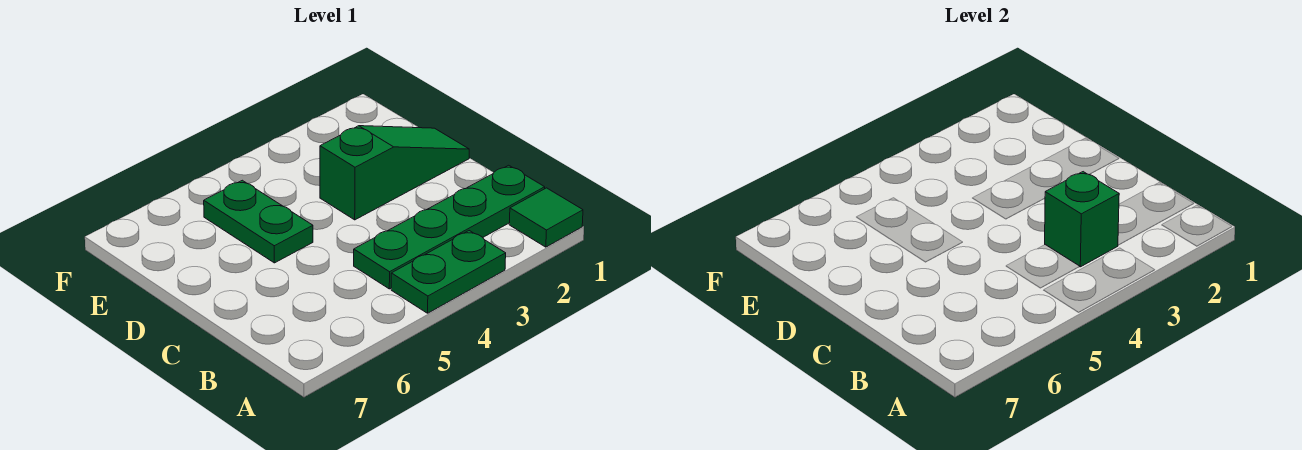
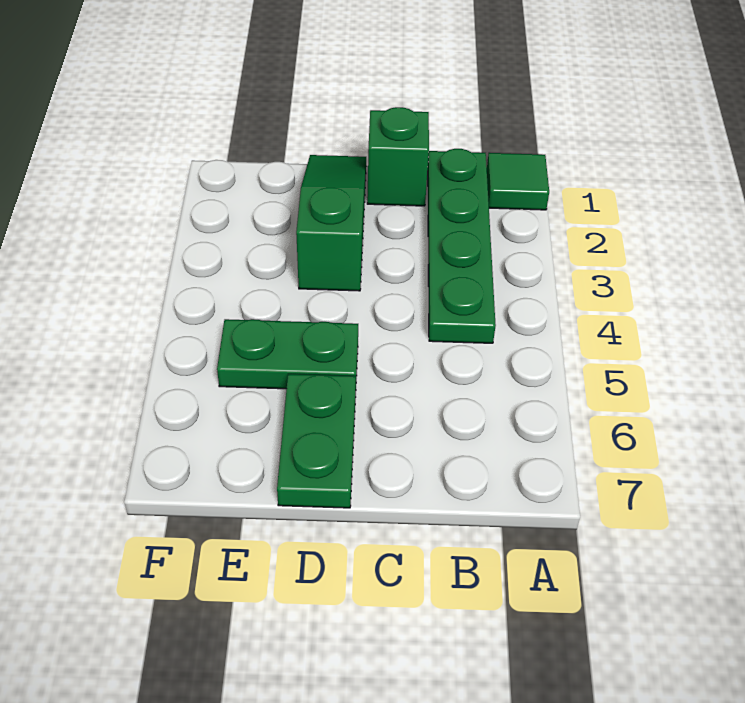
green plate A3:A4 level 1 -> green plate D6:D7 level 1
green brick B3 level 2 -> green brick C1 level 1

